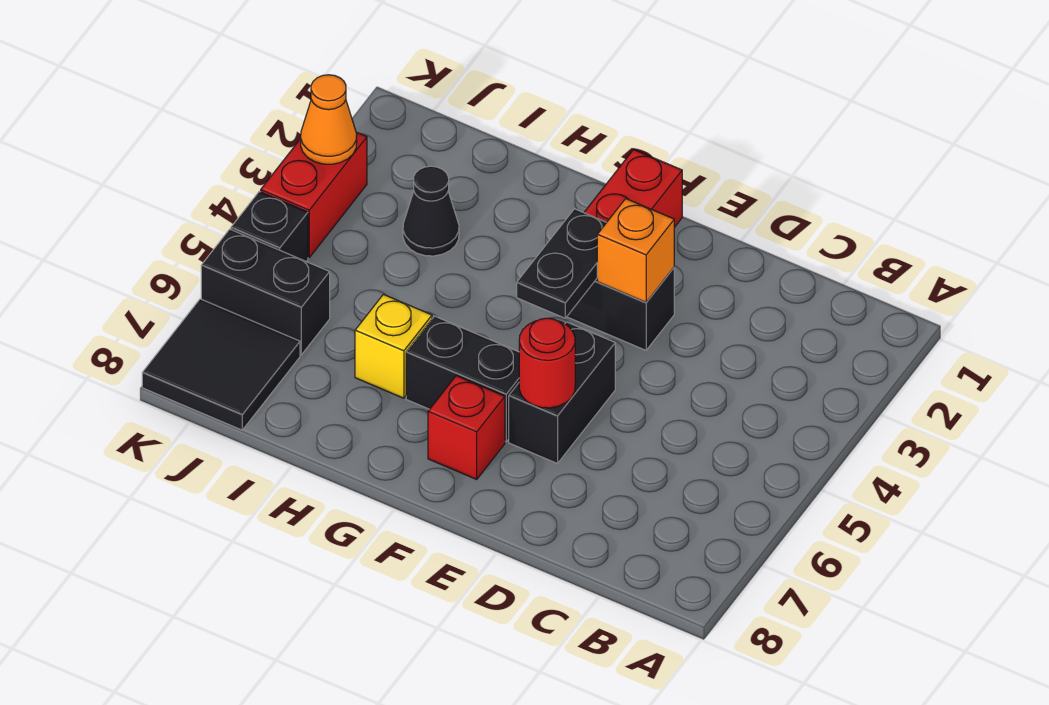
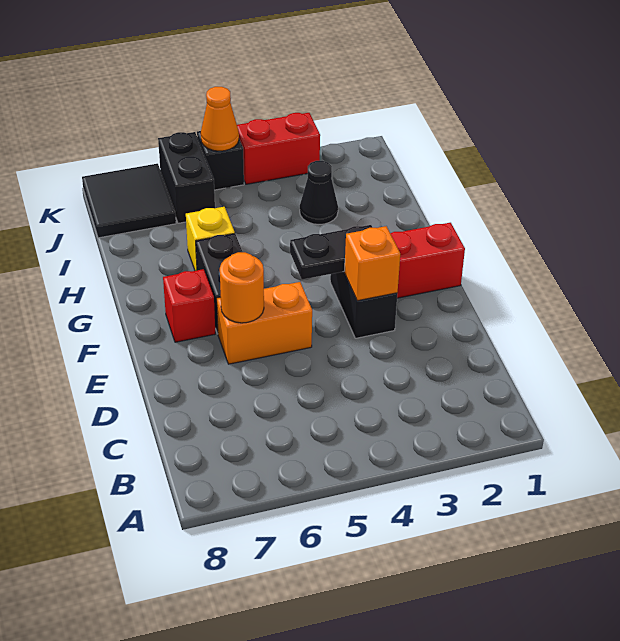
black brick E5:E6 level 1 -> orange brick E5:E6 level 1
red round brick E6 level 2 -> orange round brick E6 level 2
orange cone K3 level 2 -> orange cone K5 level 2

